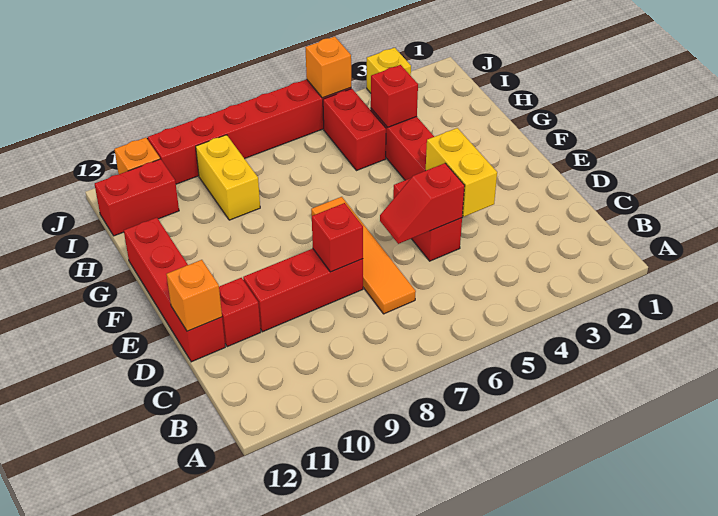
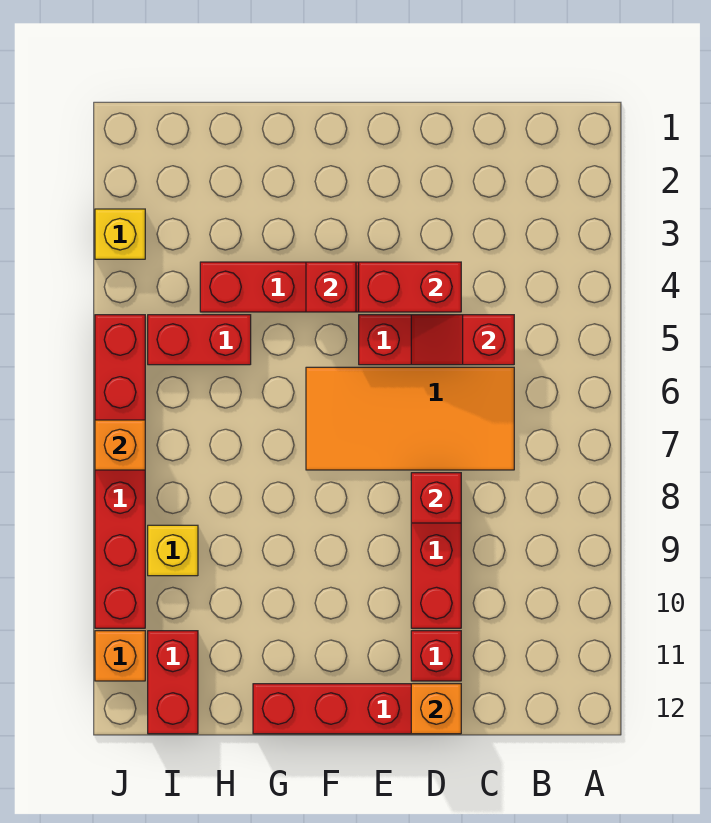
orange tile C7:F7 level 1 -> orange tile C6:F7 level 1
yellow brick D4:E4 level 2 -> red brick D4:E4 level 2
red slope D5:D6 level 2 top 5 -> red slope C5:D5 level 2 top C
red brick H4 level 2 -> red brick F4 level 2
yellow brick H9:I9 level 1 -> yellow brick I9 level 1
orange brick J5 level 2 -> orange brick J7 level 2

